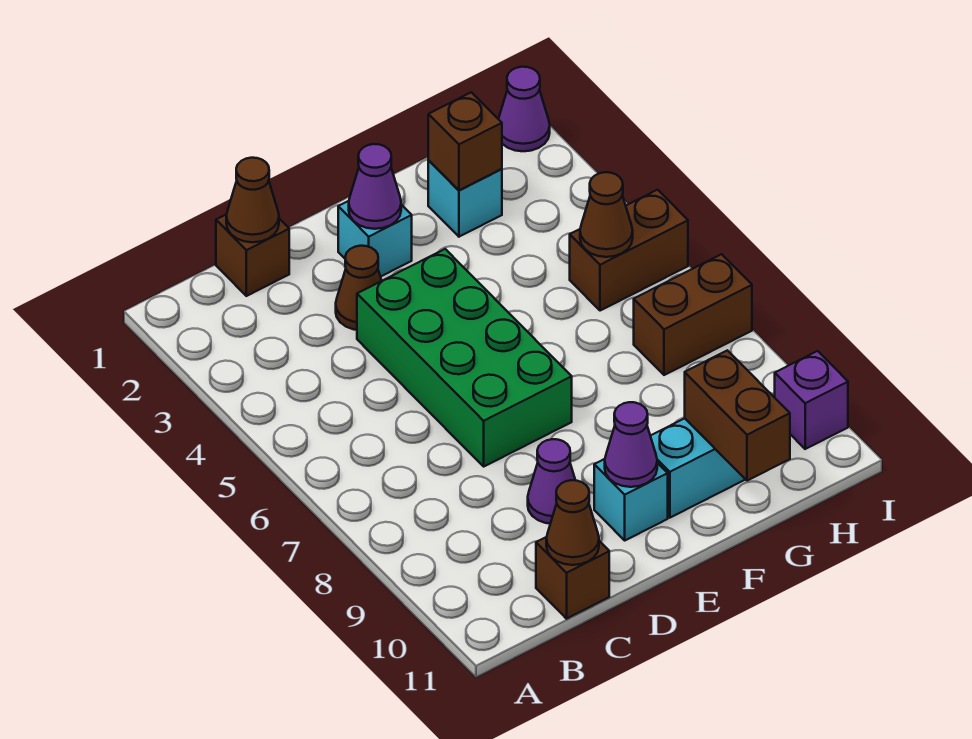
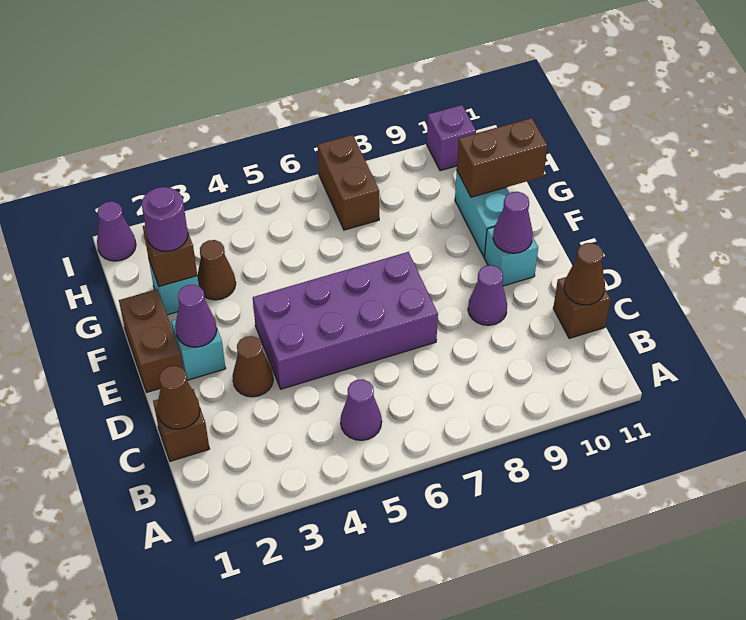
none -> purple cone B5 level 1
green brick D4:E7 level 1 -> purple brick D4:E7 level 1
none -> purple round brick G2 level 3
brown brick H5:I5 level 1 -> brown brick E1:F1 level 1
brown cone H5 level 2 -> brown cone G3 level 1

